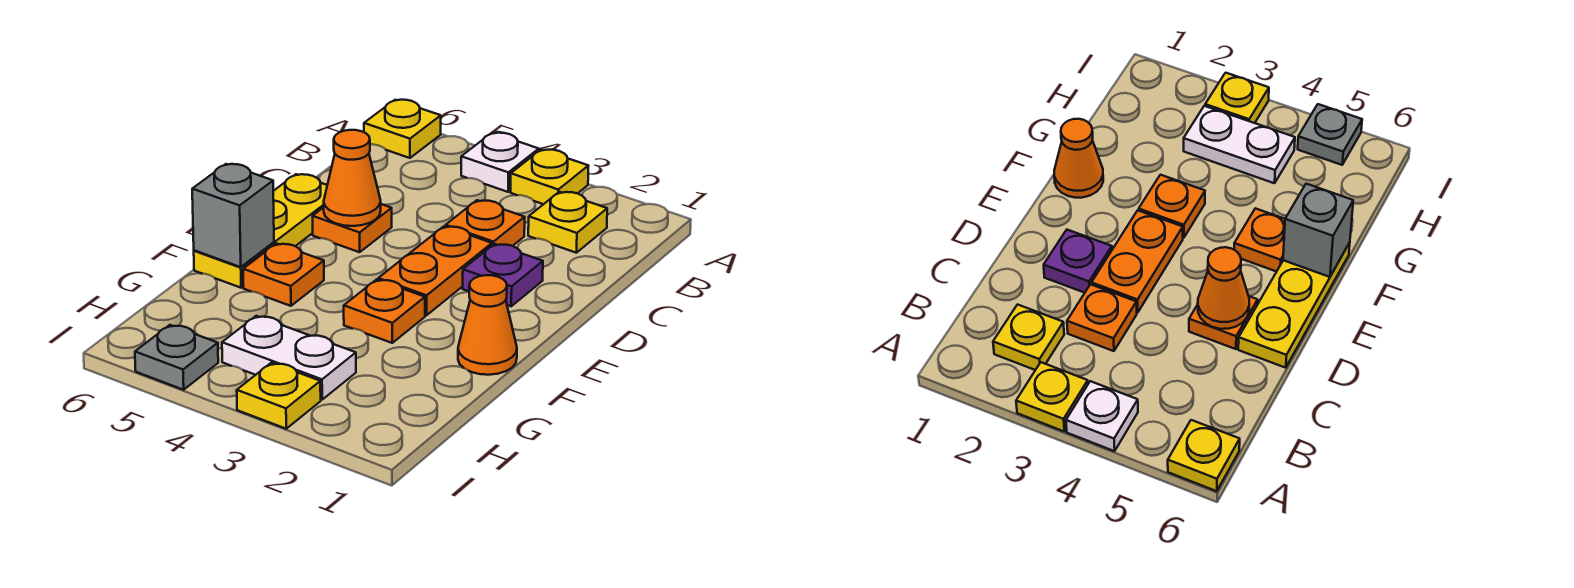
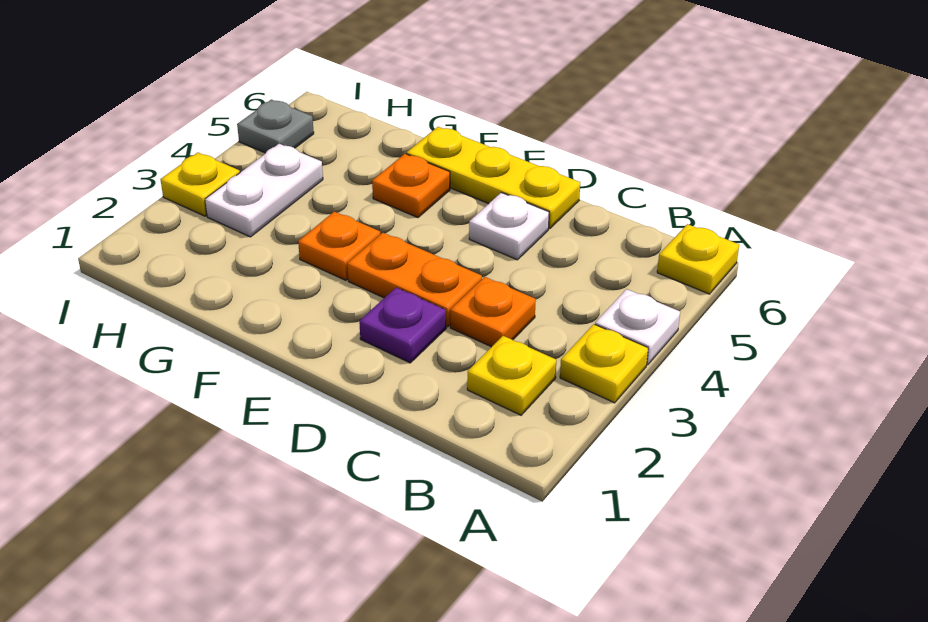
orange plate D5 level 1 -> white plate D5 level 1
orange cone D5 level 2 -> none
orange cone F1 level 1 -> none
grey brick F6 level 2 -> none

